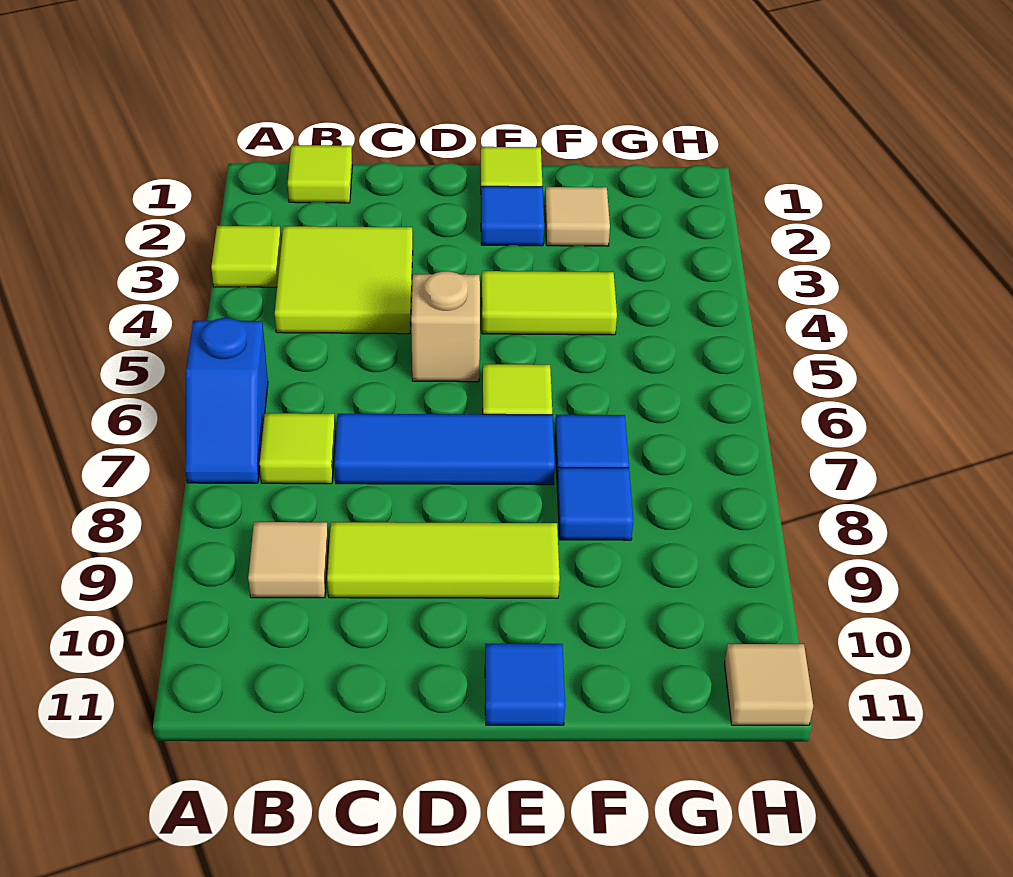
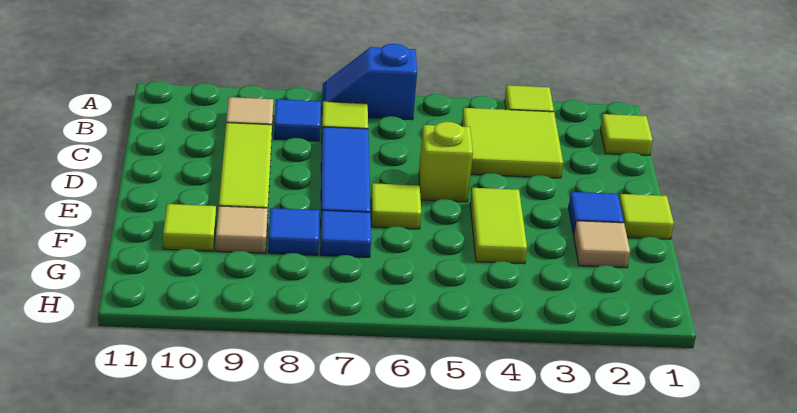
tan brick D5 level 1 -> lime brick D5 level 1
blue tile E11 level 1 -> blue tile B8 level 1
none -> lime tile F10 level 1
tan tile H11 level 1 -> tan tile F9 level 1

